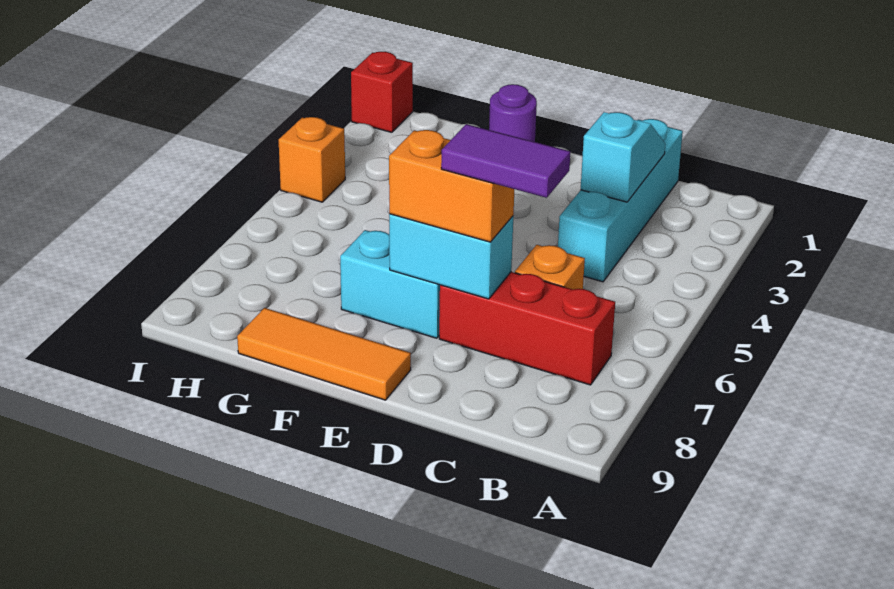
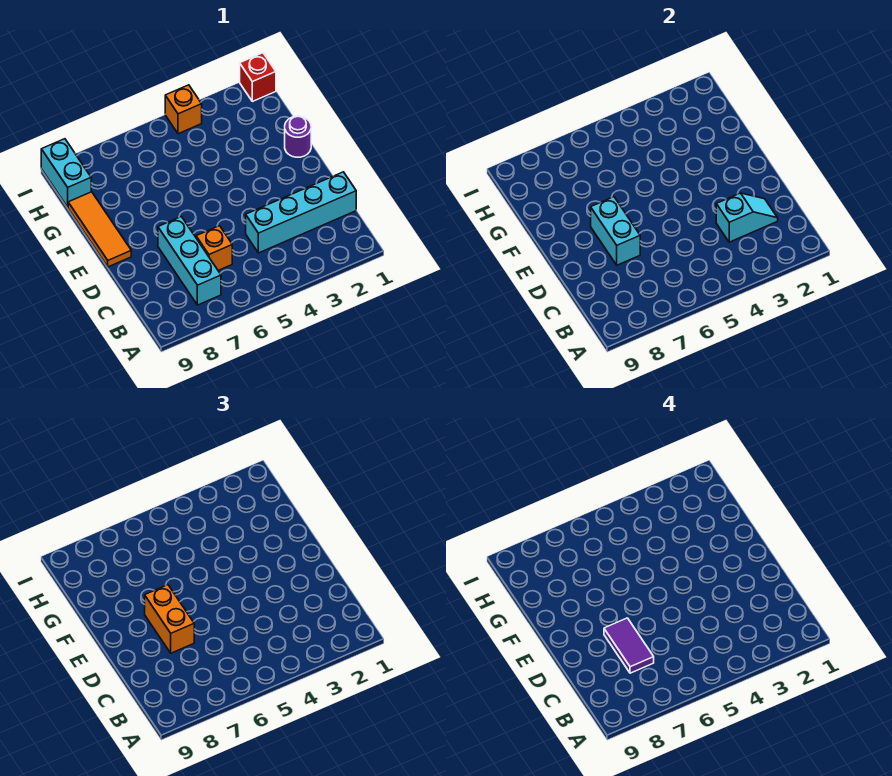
red brick B7:D7 level 1 -> cyan brick B7:D7 level 1
cyan brick E7:F7 level 1 -> cyan brick H9:I9 level 1

